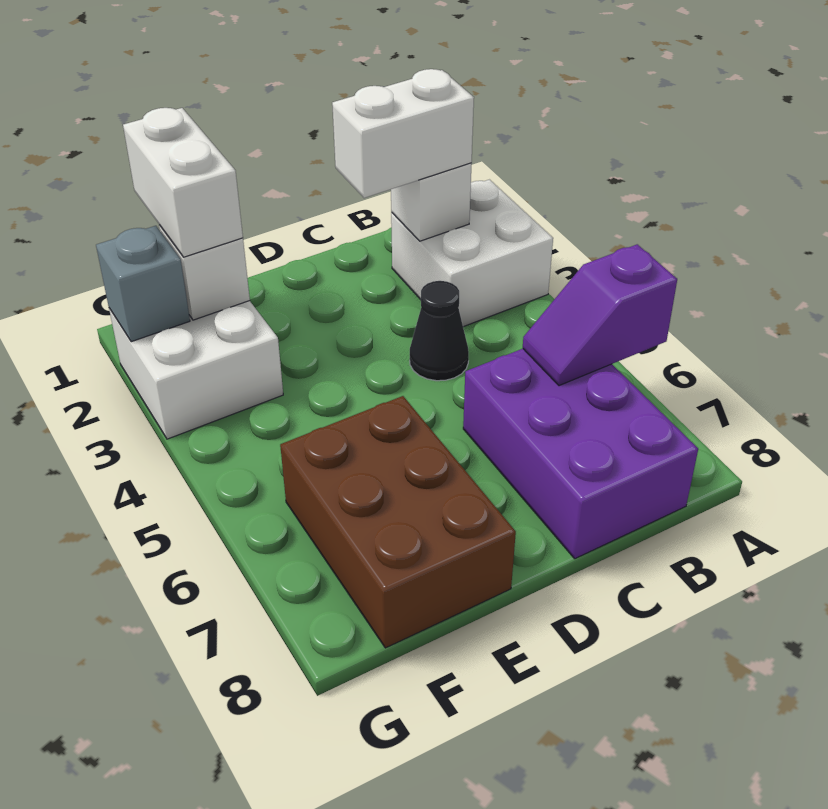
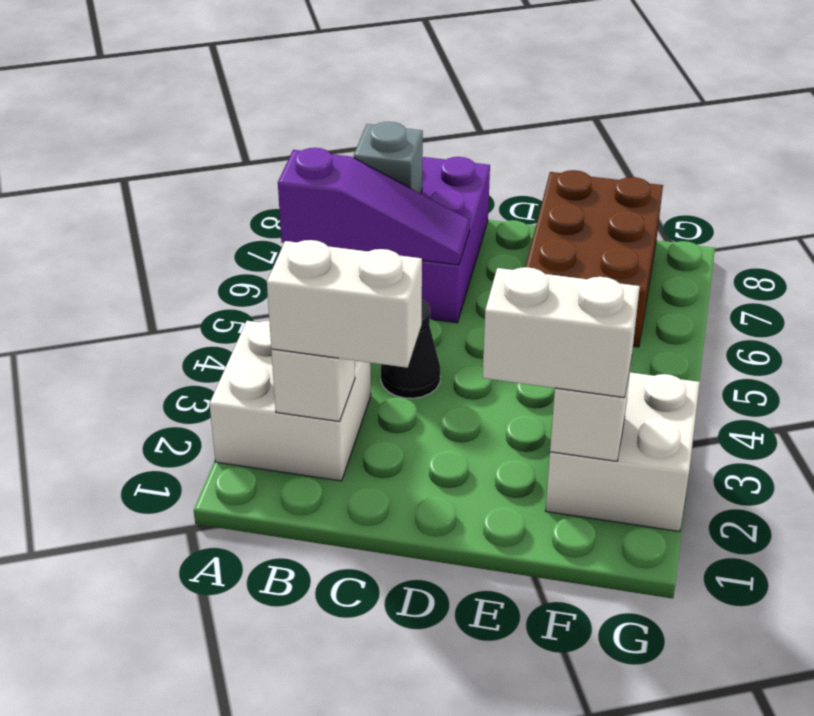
purple slope A6:B6 level 2 top A -> purple slope A6:C6 level 2 top A
white brick F1:F2 level 3 -> white brick E2:F2 level 3
grey brick G2 level 2 -> grey brick B7 level 2

